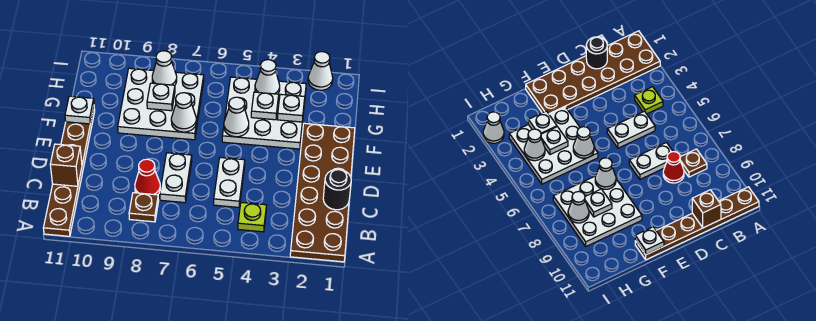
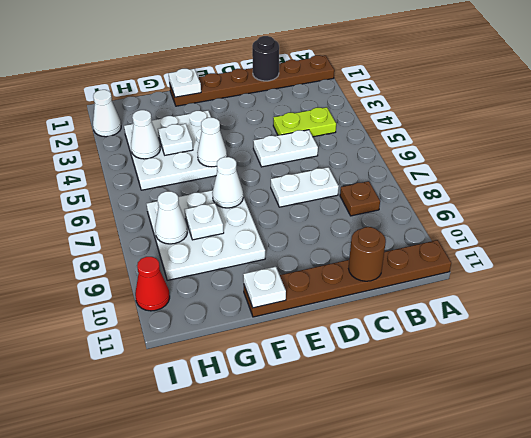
brown plate A1:F2 level 1 -> brown plate A1:F1 level 1
lime plate B4 level 1 -> lime plate B4:C4 level 1
red cone C8 level 1 -> red cone I10 level 1
brown brick C11 level 2 -> brown round brick C11 level 2
white plate G3 level 2 -> white plate F1 level 2

